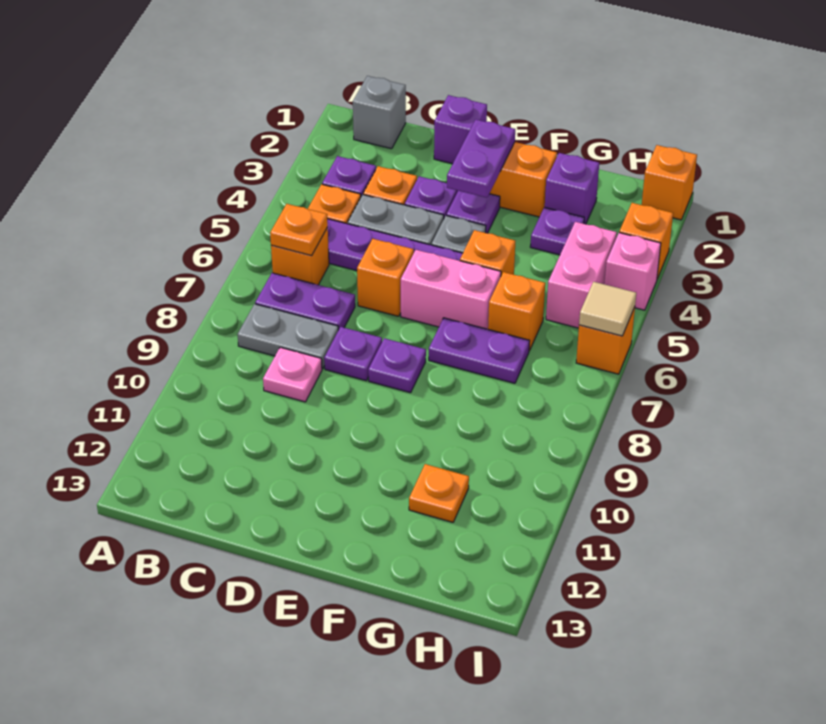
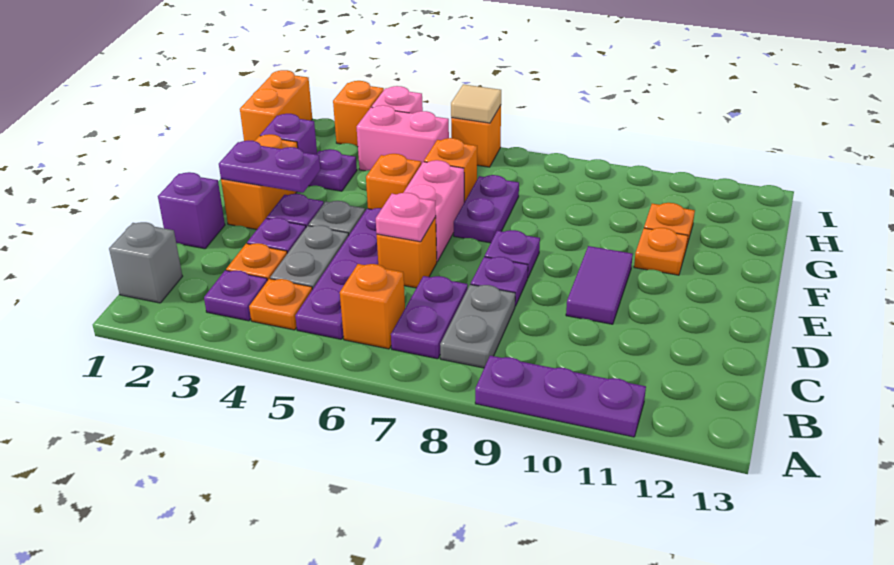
none -> purple plate A9:A11 level 1
orange plate B6 level 2 -> orange plate F11 level 1
pink plate C9 level 1 -> pink plate D6 level 2
none -> purple tile D10:E10 level 1
orange brick I1 level 1 -> orange brick H1:I1 level 1

